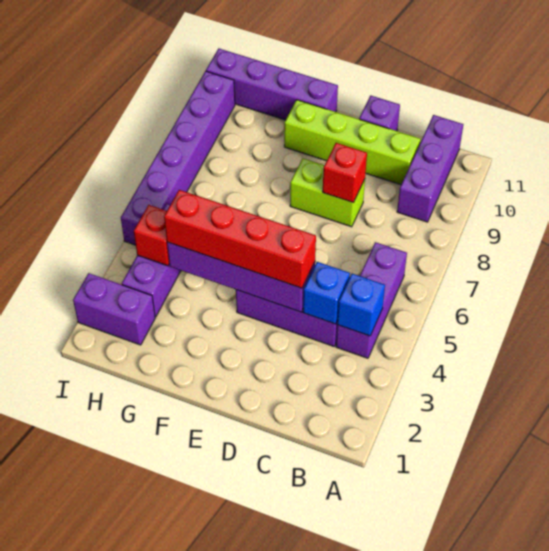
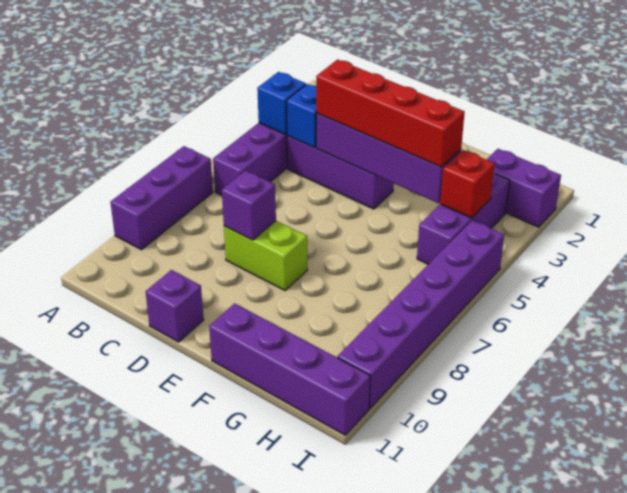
purple brick B9:B11 level 1 -> purple brick A7:A9 level 1
lime brick C10:F10 level 1 -> none
red brick D8 level 2 -> purple brick D8 level 2

